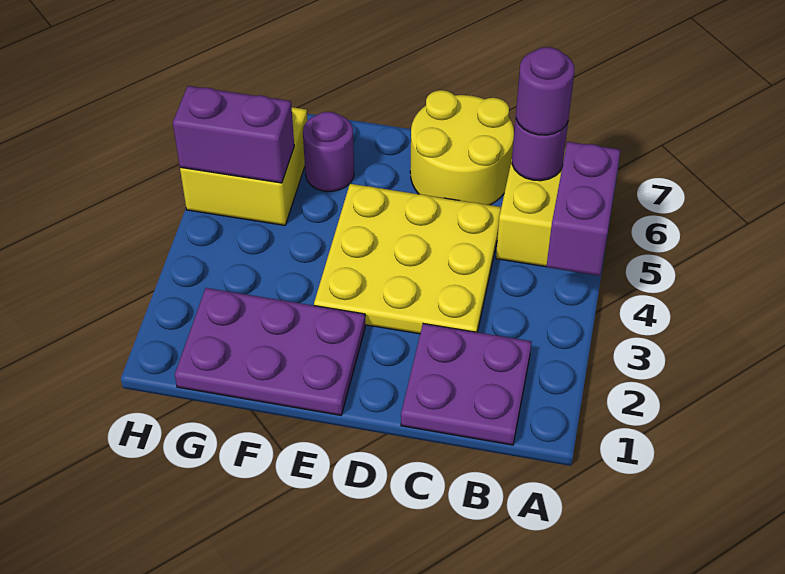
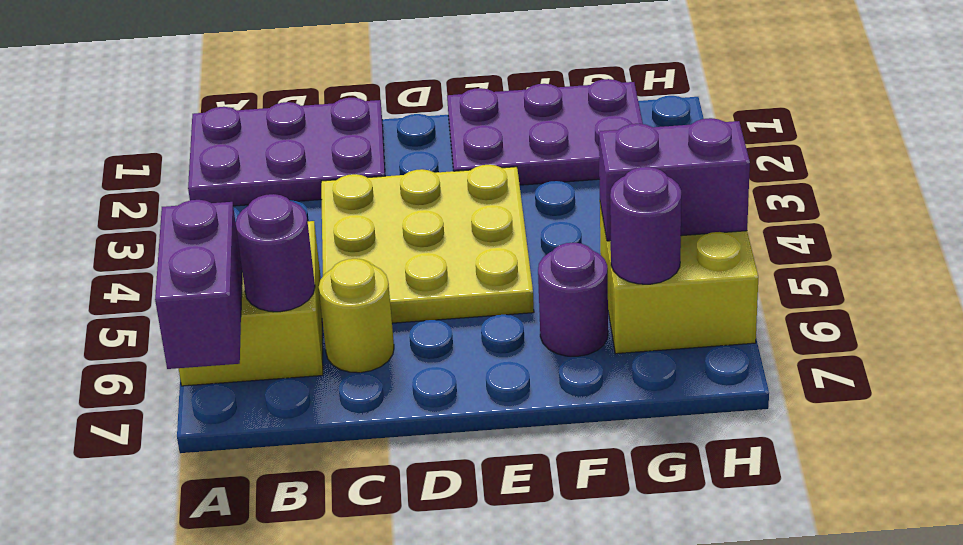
purple brick A4:A5 level 2 -> purple brick A6:A7 level 2
purple plate B1:C2 level 1 -> purple plate A1:C2 level 1
purple round brick B6 level 3 -> purple round brick G6 level 2
yellow round brick C6:D7 level 1 -> yellow round brick C6 level 1

